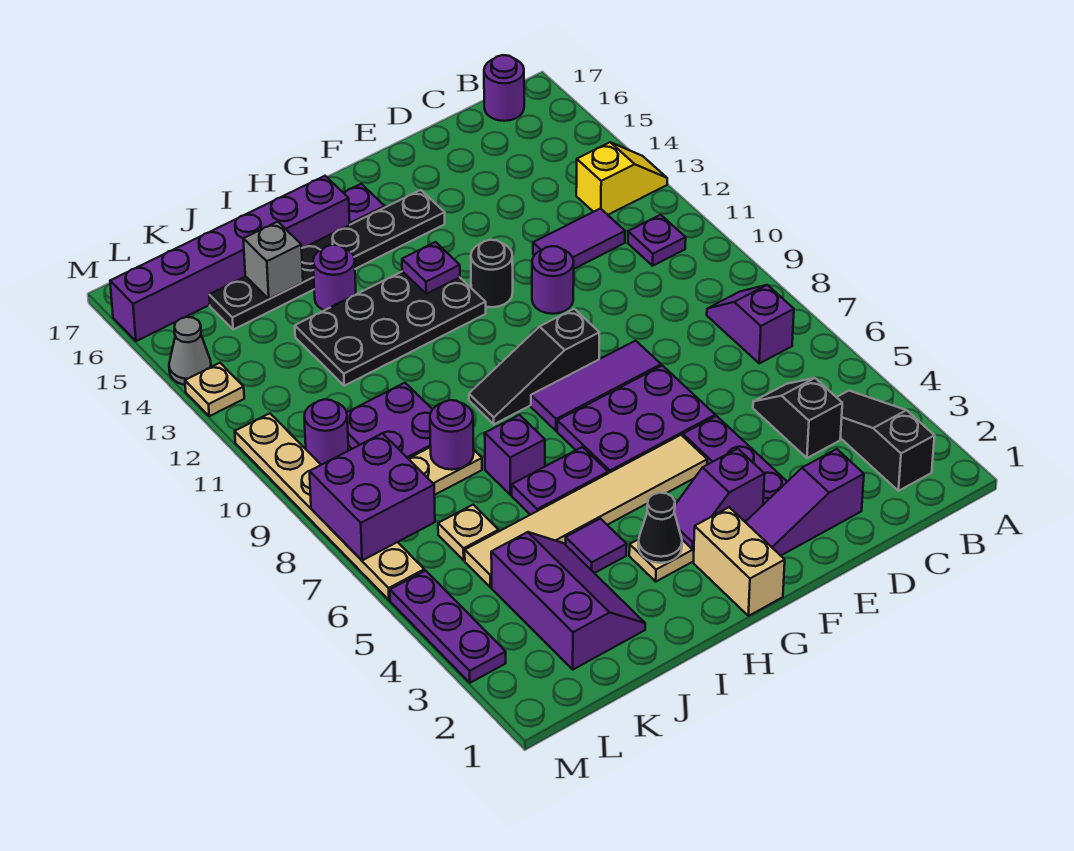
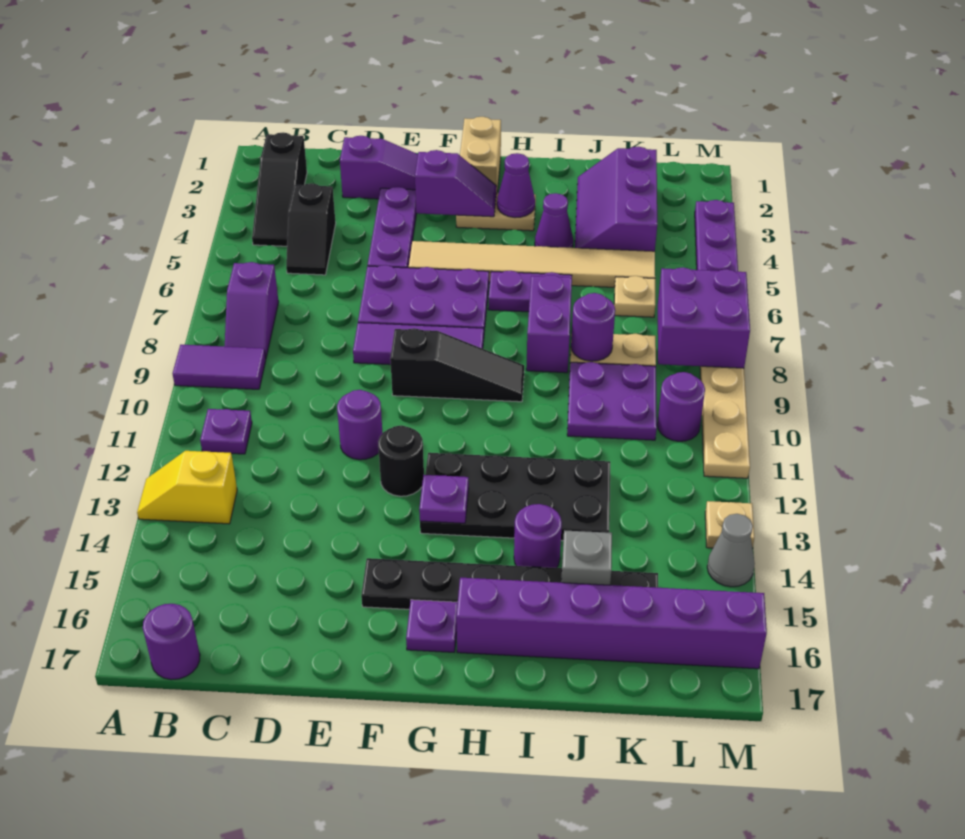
purple tile C12:D12 level 1 -> purple tile A9:B9 level 1
black cone H3 level 2 -> purple cone H3 level 2
purple tile I4 level 1 -> purple cone I4 level 1
purple brick I7 level 1 -> purple brick I7:I8 level 1

